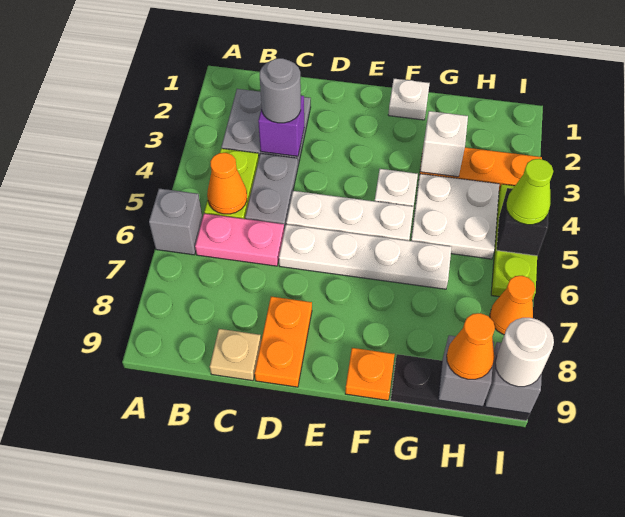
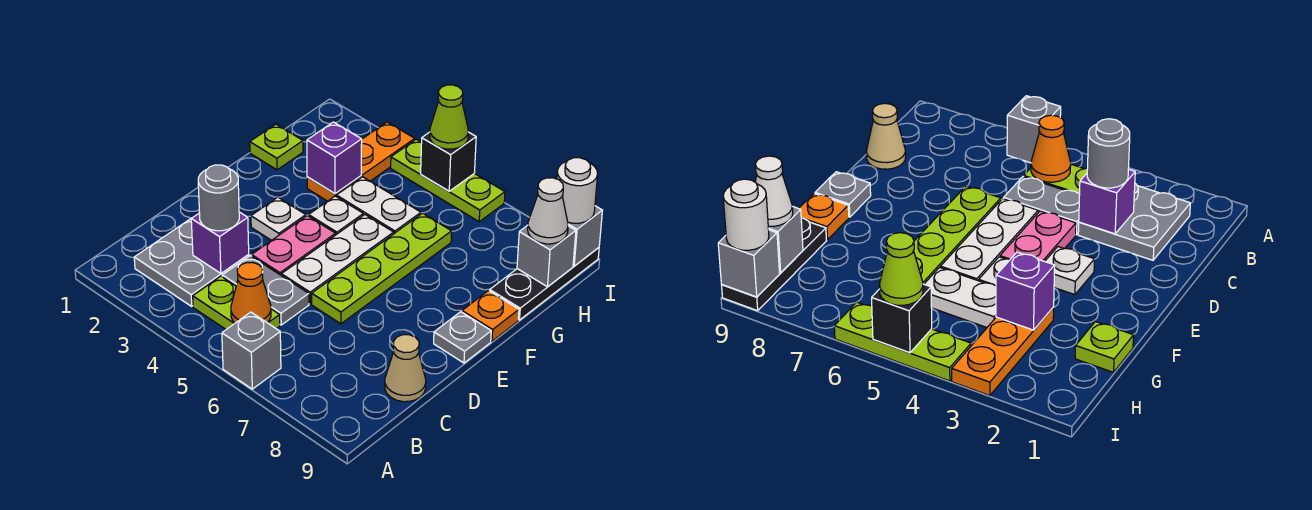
pink plate B6:C6 level 1 -> pink plate D4:E4 level 1
tan plate C9 level 1 -> tan cone C9 level 1
white plate D6:G6 level 1 -> lime plate D6:G6 level 1
orange plate D8:D9 level 1 -> none
none -> grey plate E9 level 1
white plate F1 level 1 -> white plate E3 level 1
none -> lime plate G1 level 1
white brick G3 level 2 -> purple brick G3 level 2
white plate G4:H5 level 1 -> white plate G4:G5 level 1
orange cone H9 level 3 -> white cone H9 level 3
orange cone I7 level 1 -> none

